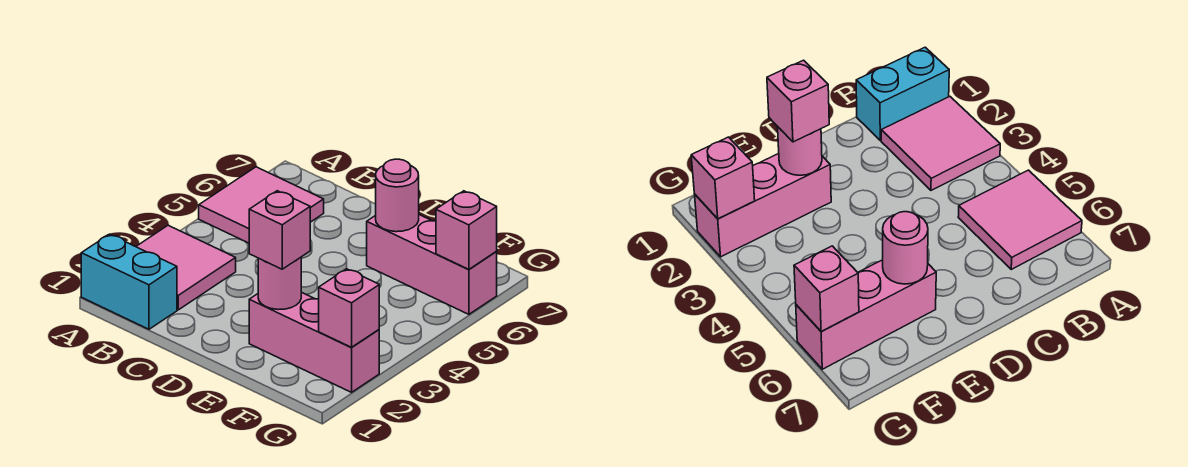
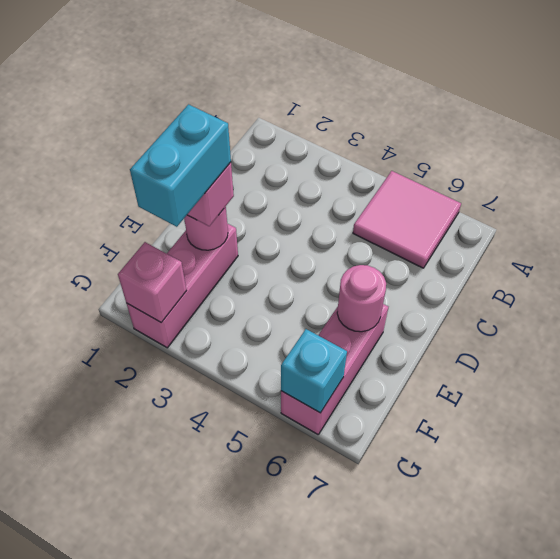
cyan brick A1:B1 level 1 -> cyan brick E2:F2 level 4
pink tile A2:B3 level 1 -> none
pink brick G6 level 2 -> cyan brick G6 level 2

